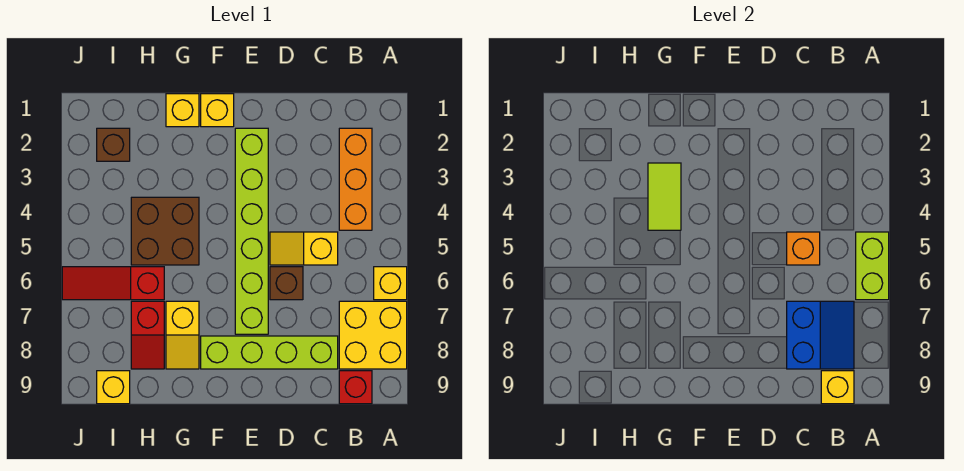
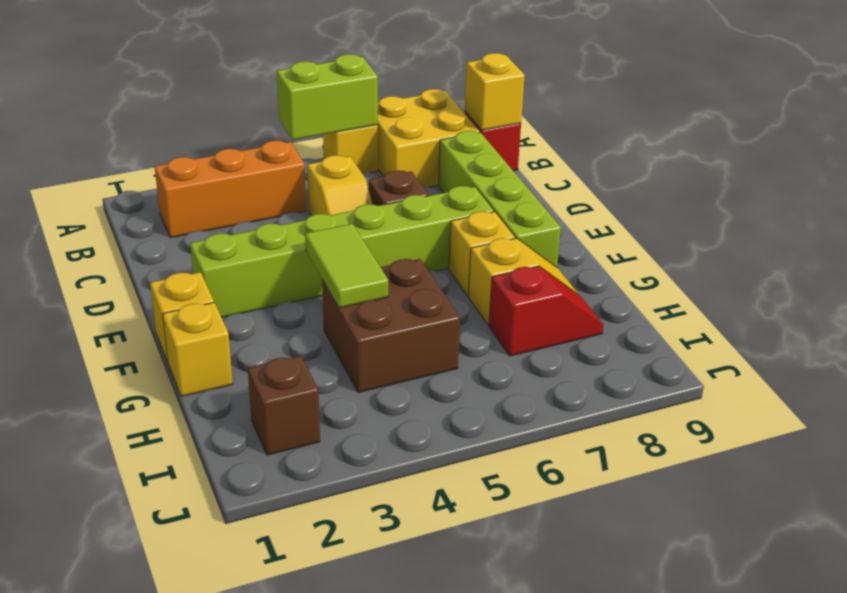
blue slope B7:C8 level 2 top C -> none
orange brick C5 level 2 -> none
lime tile G3:G4 level 2 -> lime tile F4:G4 level 2
red slope H6:J6 level 1 top H -> none
yellow brick I9 level 1 -> yellow brick F7 level 1

